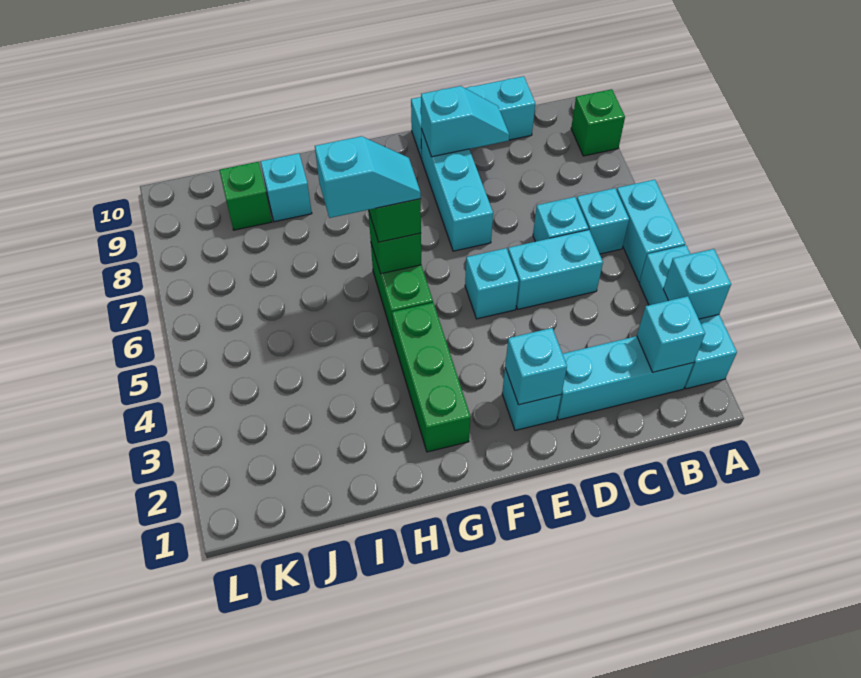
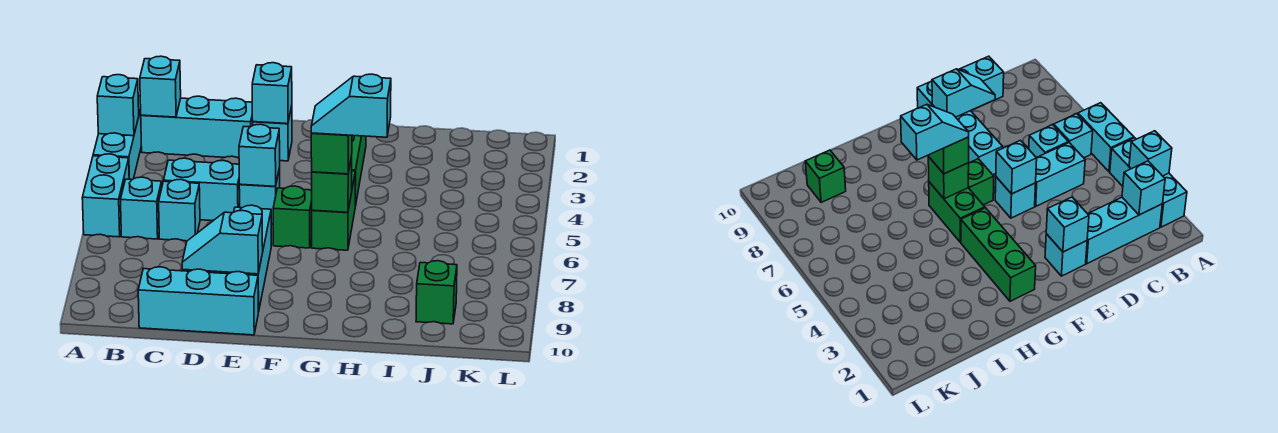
green brick A9 level 1 -> green brick F6 level 1
cyan brick I9 level 1 -> cyan brick E5 level 2

